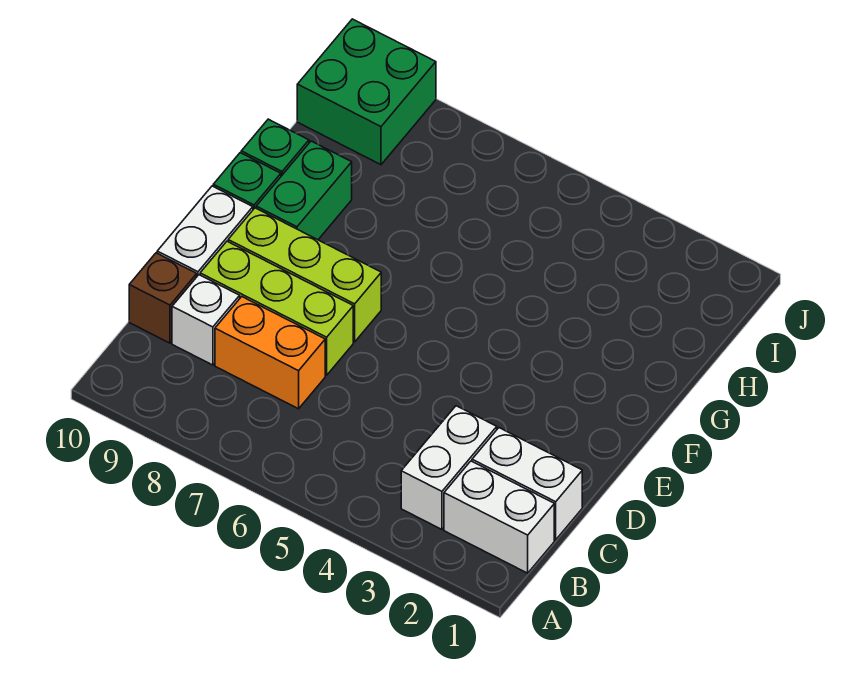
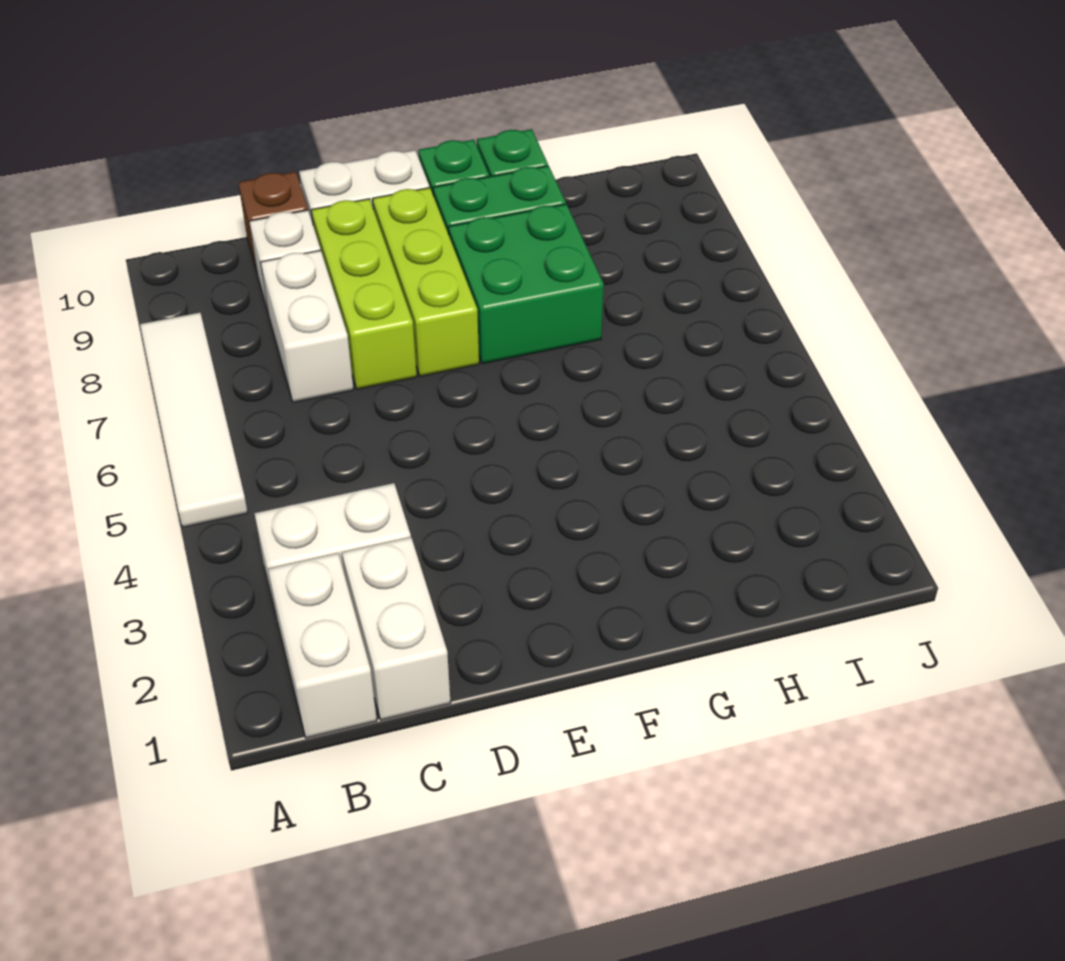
none -> white tile A5:A8 level 1
orange brick C7:C8 level 1 -> white brick C7:C8 level 1
green brick I9:J10 level 1 -> green brick F7:G8 level 1

